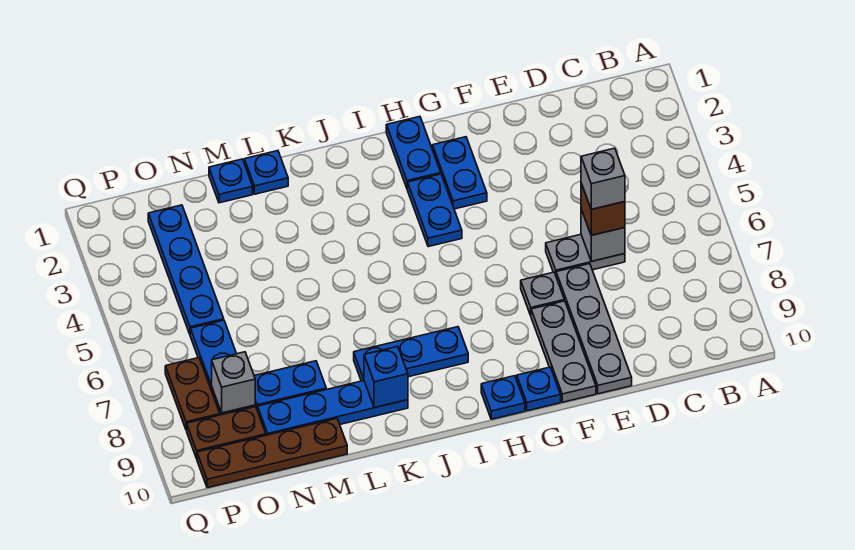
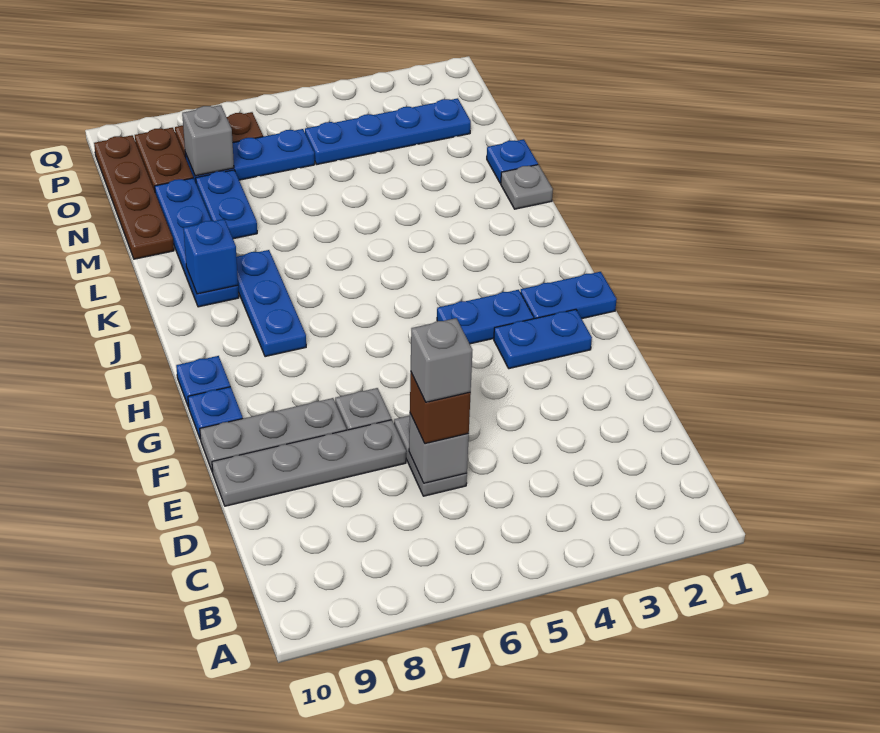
blue plate L1 level 1 -> grey plate L1 level 1

